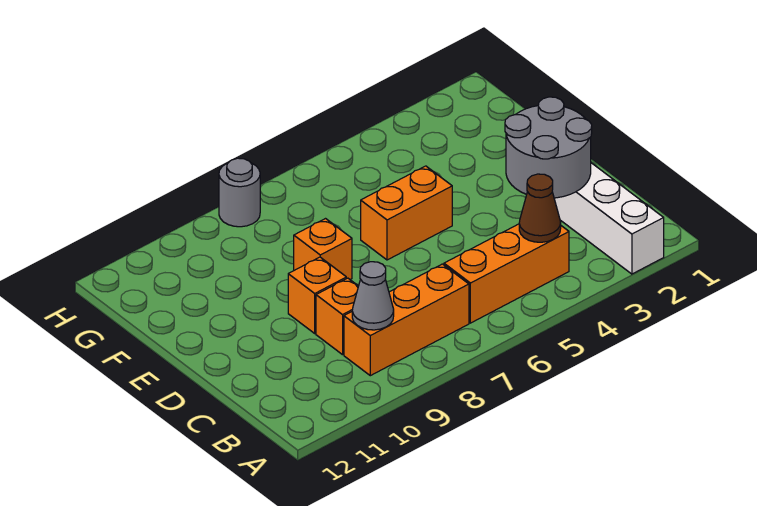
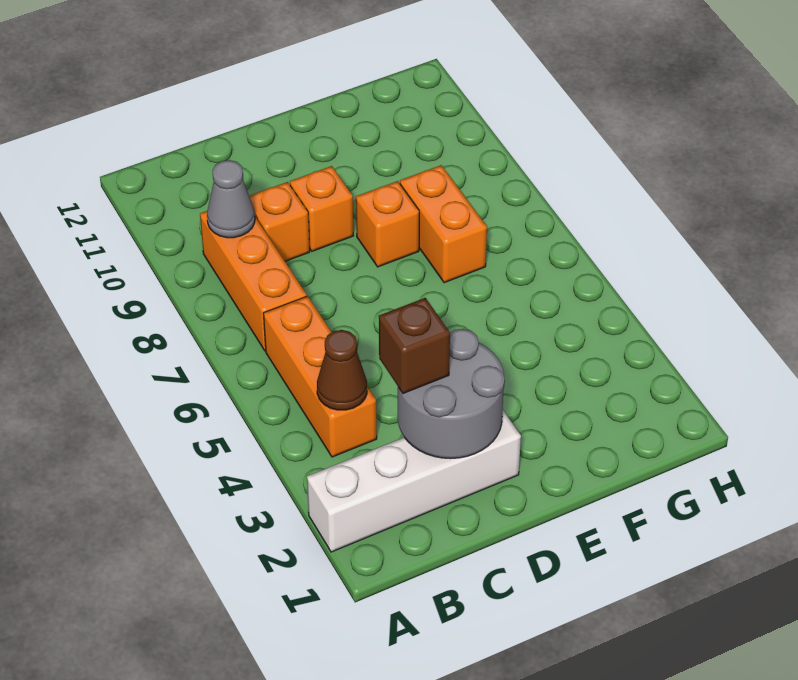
none -> brown brick C3 level 3
orange brick E5:E6 level 1 -> orange brick F7:F8 level 1
grey round brick H8 level 1 -> none

